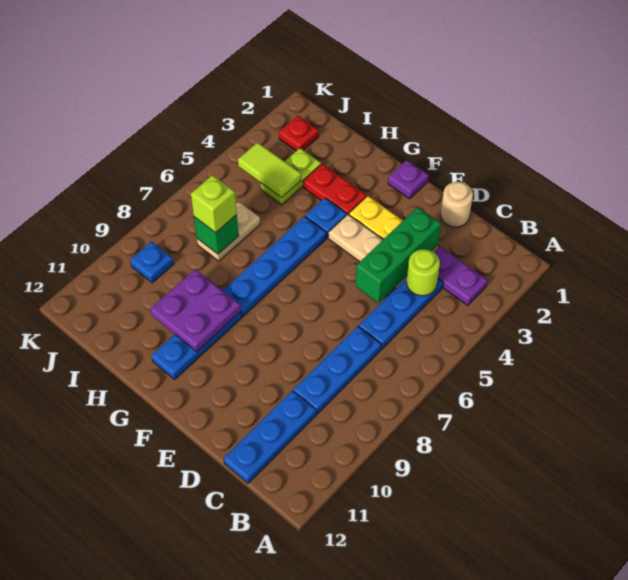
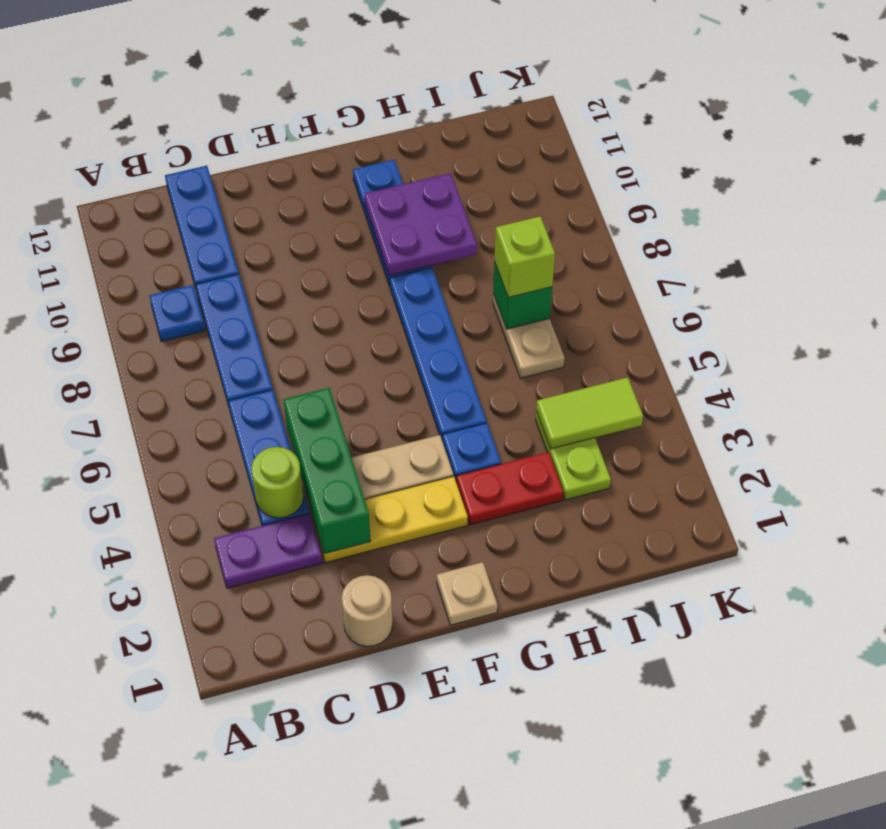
purple plate F1 level 1 -> tan plate F1 level 1
red plate J2 level 1 -> none
blue plate J9 level 1 -> blue plate B9 level 1

